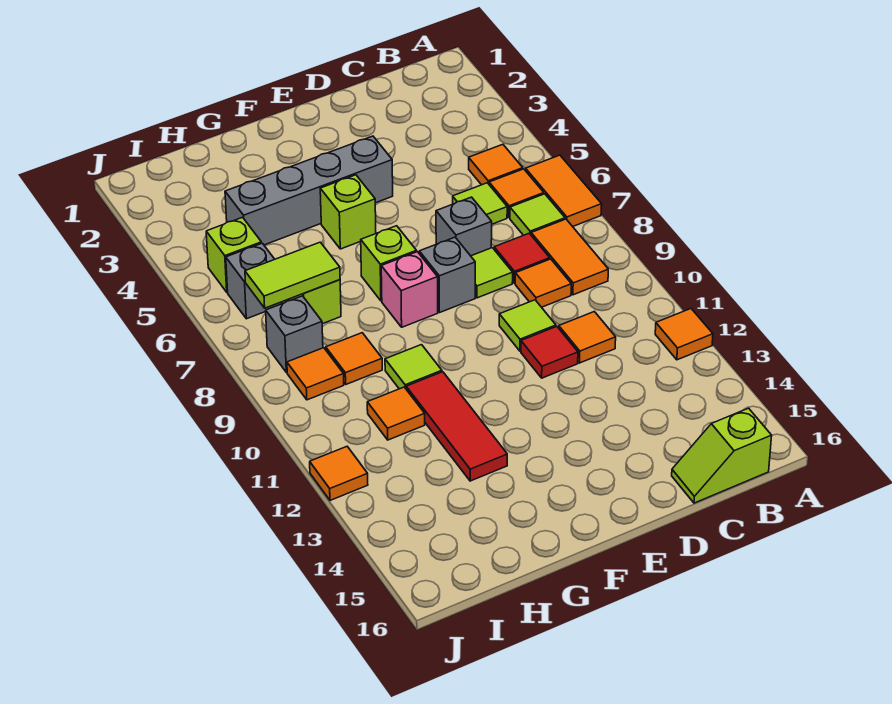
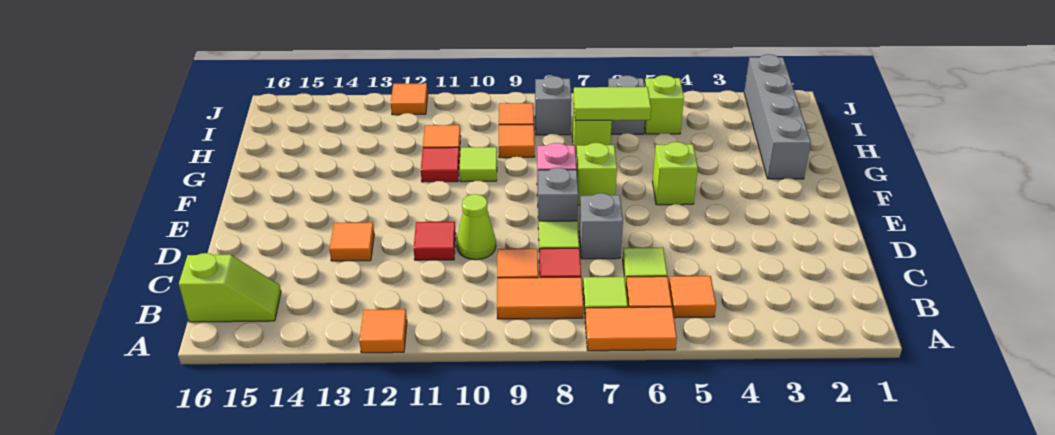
lime slope B16:C16 level 1 top B -> lime slope B15:B16 level 1 top 16
orange tile C11 level 1 -> orange tile D13 level 1
lime tile D10 level 1 -> lime cone D10 level 1
grey brick E4:H4 level 1 -> grey brick G2:J2 level 1
red tile G11:G13 level 1 -> red tile G11 level 1
lime tile H7:I7 level 2 -> lime tile H6:H7 level 2

